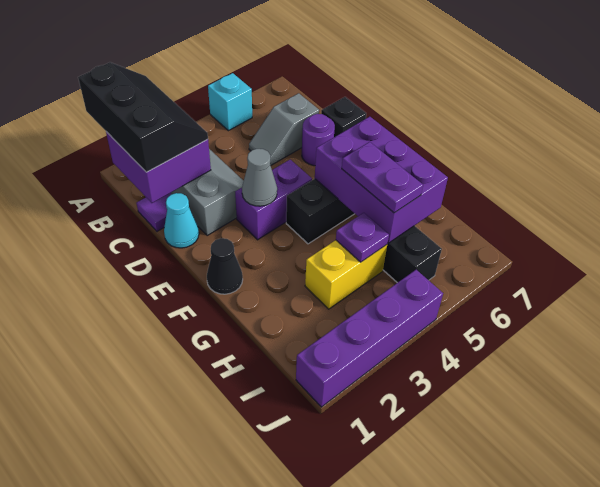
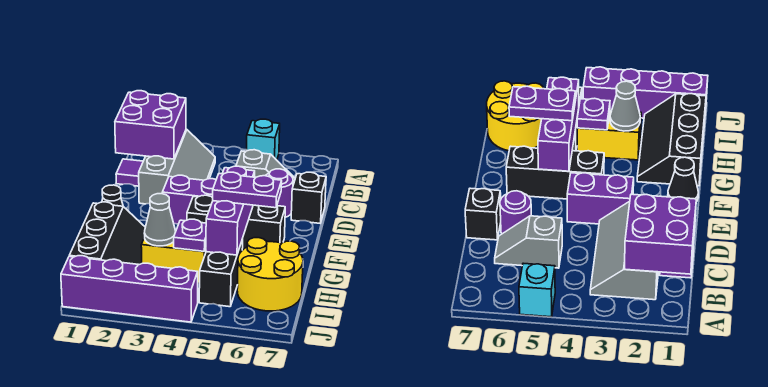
black slope A1:C2 level 3 top 1 -> black slope G1:I2 level 1 top 1
grey slope C5:C6 level 1 top 6 -> grey slope C5:C6 level 1 top 5
cyan cone D1 level 1 -> none
grey cone E3 level 2 -> grey cone H3 level 2
purple brick F5:H6 level 2 -> purple brick F5:H5 level 2
purple plate G5:H5 level 3 -> purple plate G5:G6 level 3
none -> yellow round brick H6:I7 level 1

